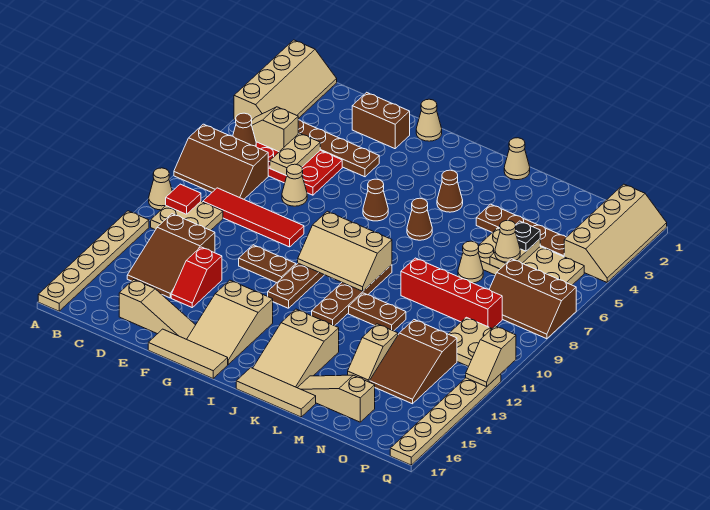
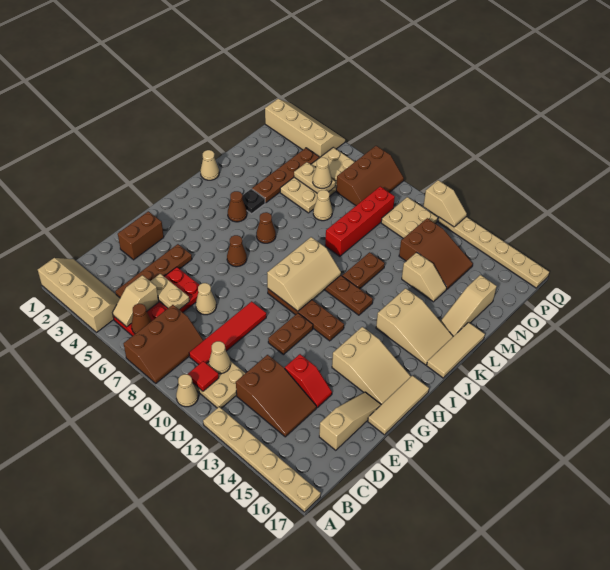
tan cone G1 level 1 -> tan cone C10 level 2
black plate N5 level 3 -> black plate K4 level 1

